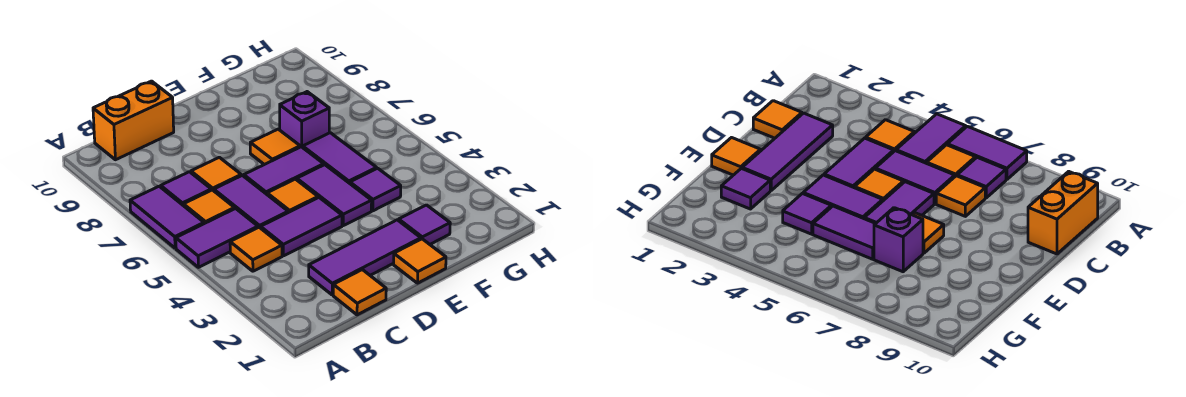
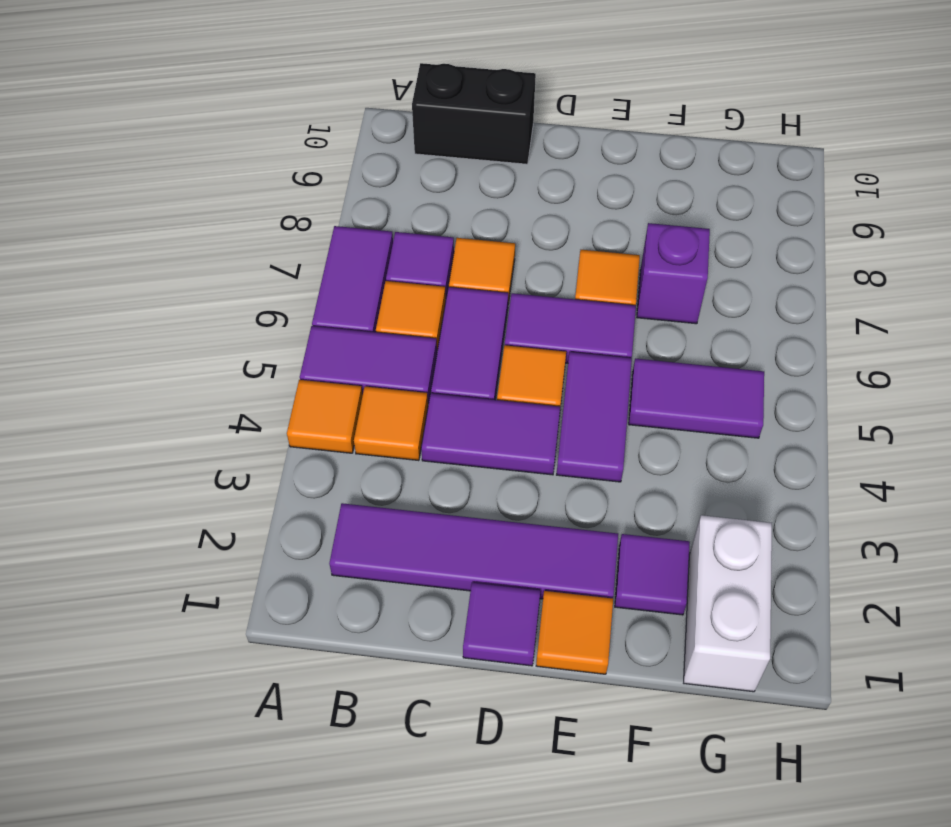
orange brick B10:C10 level 1 -> black brick B10:C10 level 1
orange tile C1 level 1 -> orange tile A4 level 1
purple tile C2:E2 level 1 -> purple tile B2:E2 level 1
purple tile F4 level 1 -> purple tile D1 level 1
purple tile F5:F6 level 1 -> purple tile F5:G5 level 1
none -> white brick G1:G2 level 1

